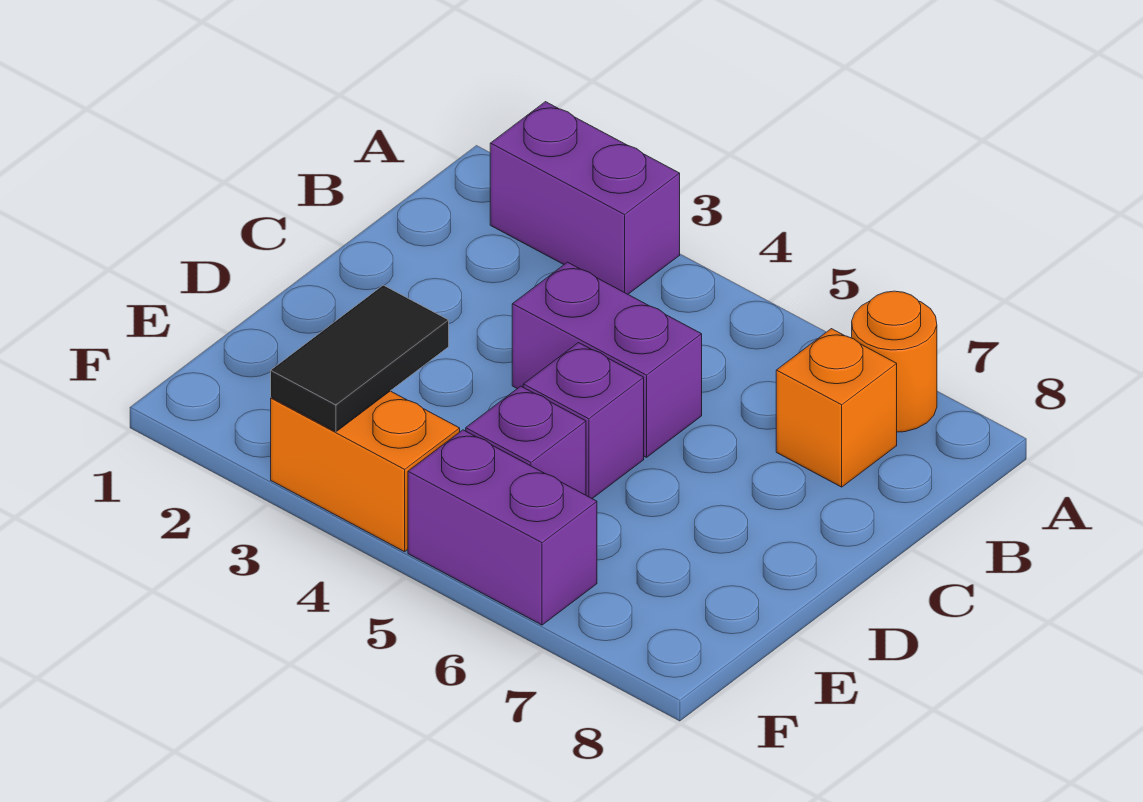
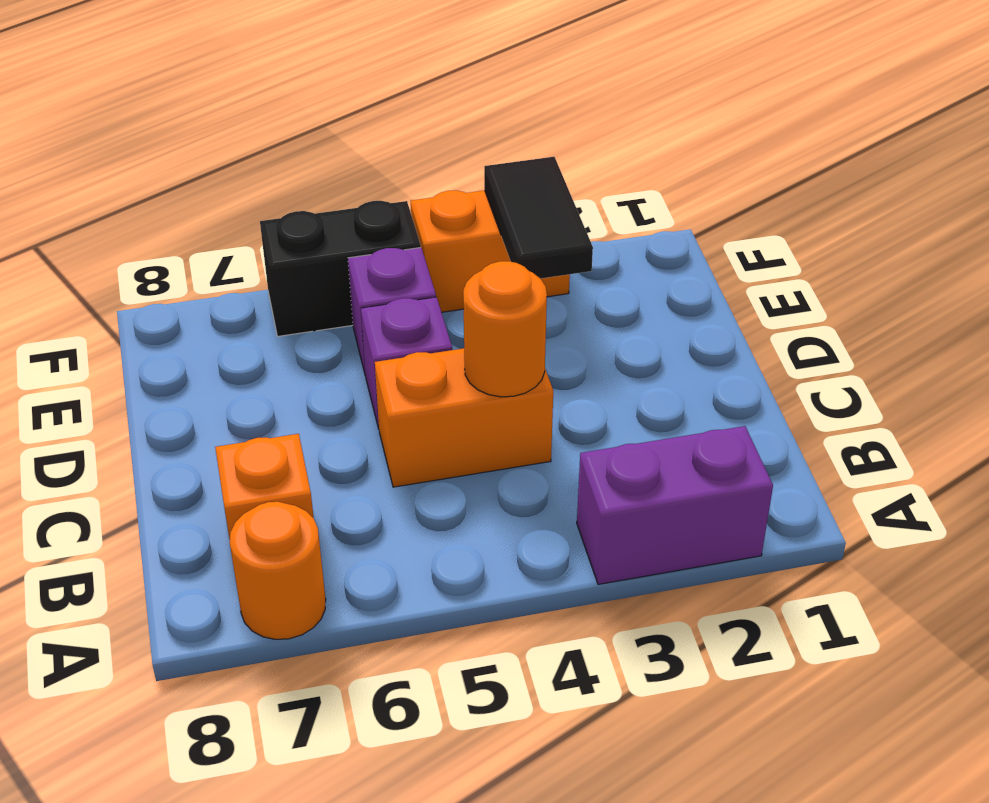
purple brick C4:C5 level 1 -> orange brick C4:C5 level 1
none -> orange round brick C4 level 2
purple brick F5:F6 level 1 -> black brick F5:F6 level 1

